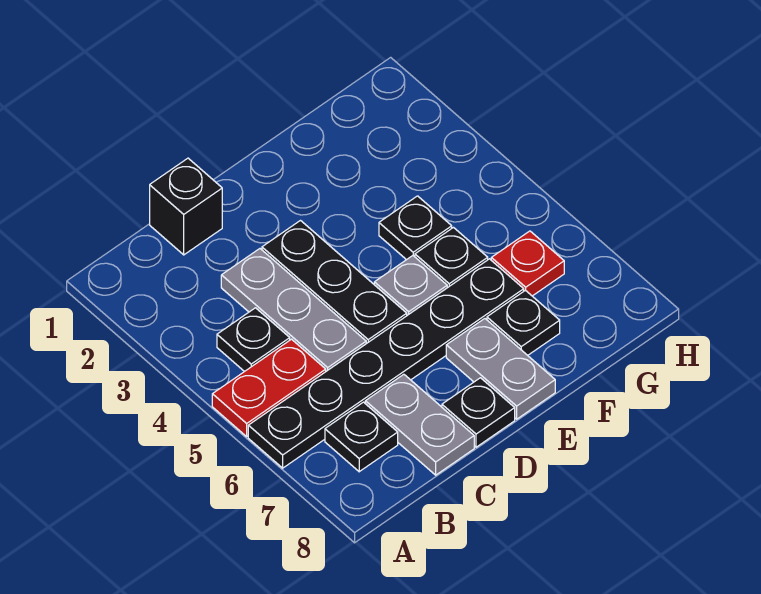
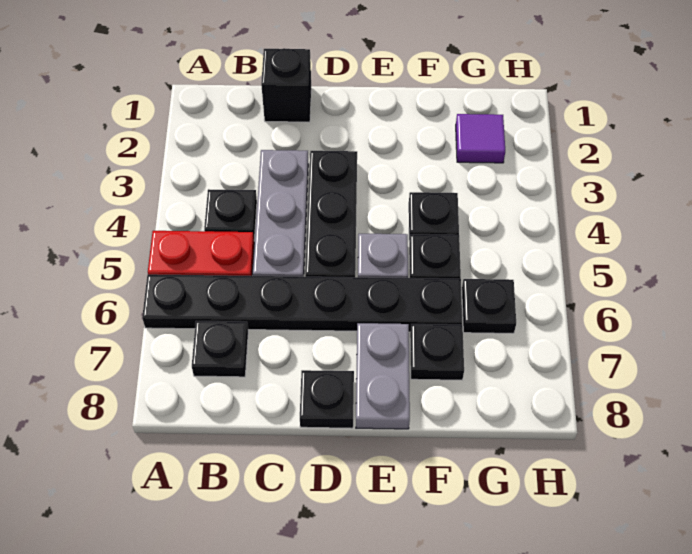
grey plate C7:C8 level 1 -> none
none -> purple tile G2 level 1
red plate G6 level 1 -> black plate G6 level 1

